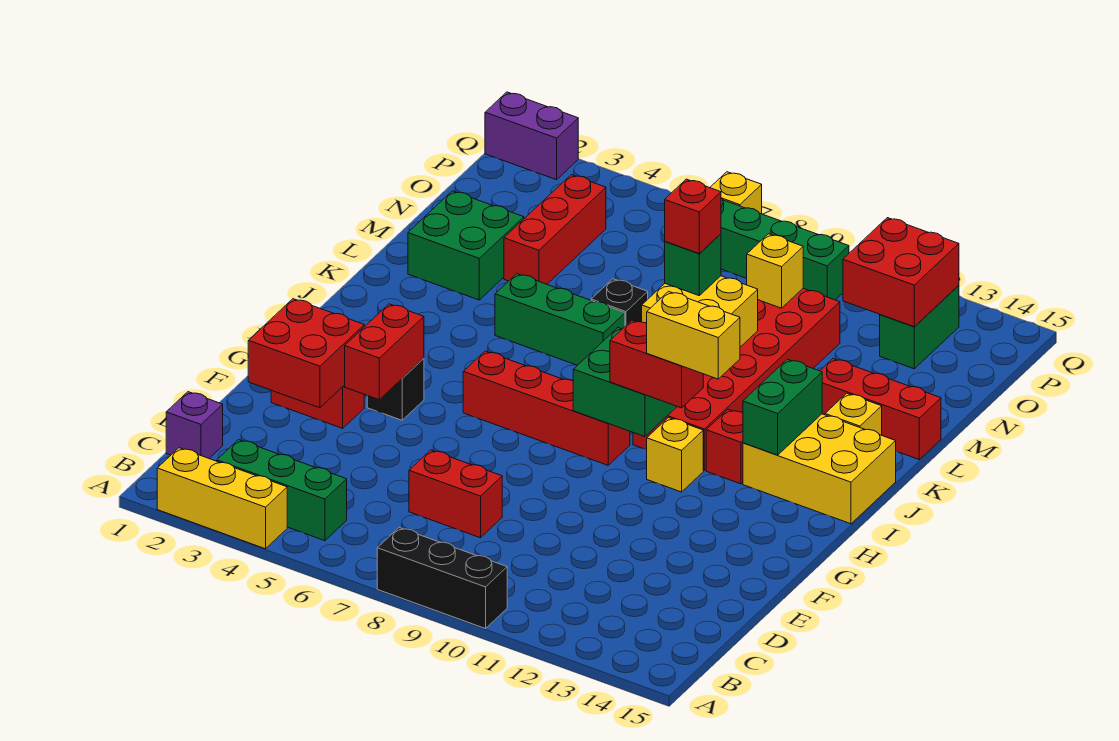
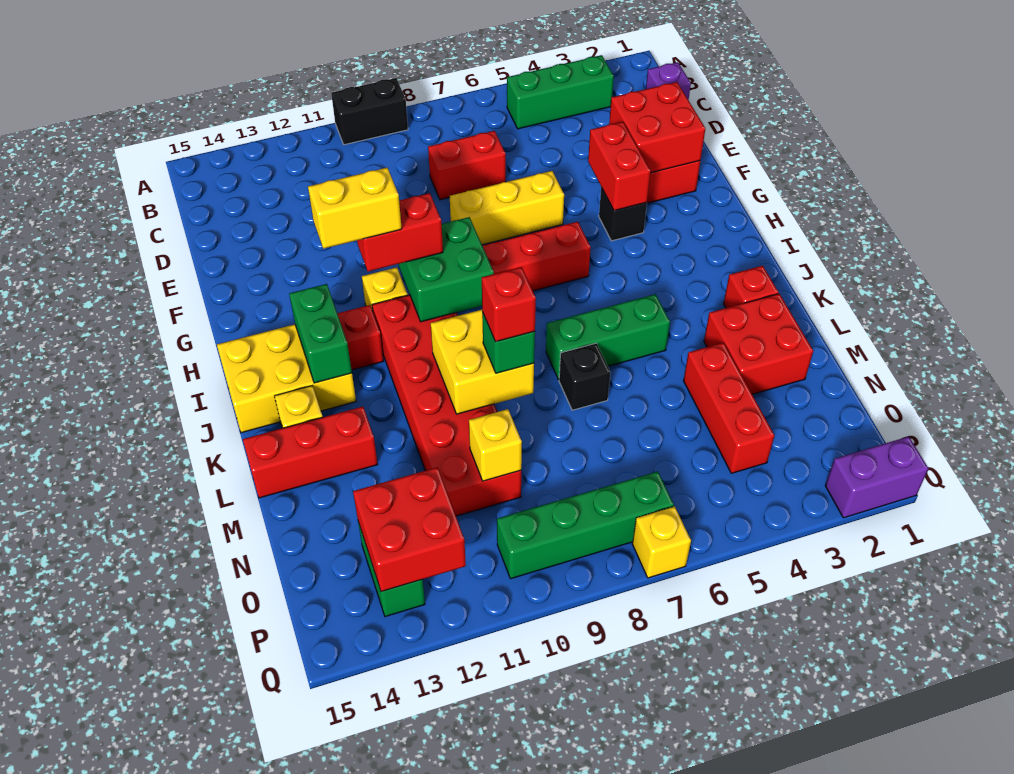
yellow brick A2:A4 level 1 -> yellow brick F6:F8 level 1
black brick A8:A10 level 1 -> black brick A9:A10 level 1
none -> red brick K2 level 1
green brick L2:M3 level 1 -> red brick L2:M3 level 1

